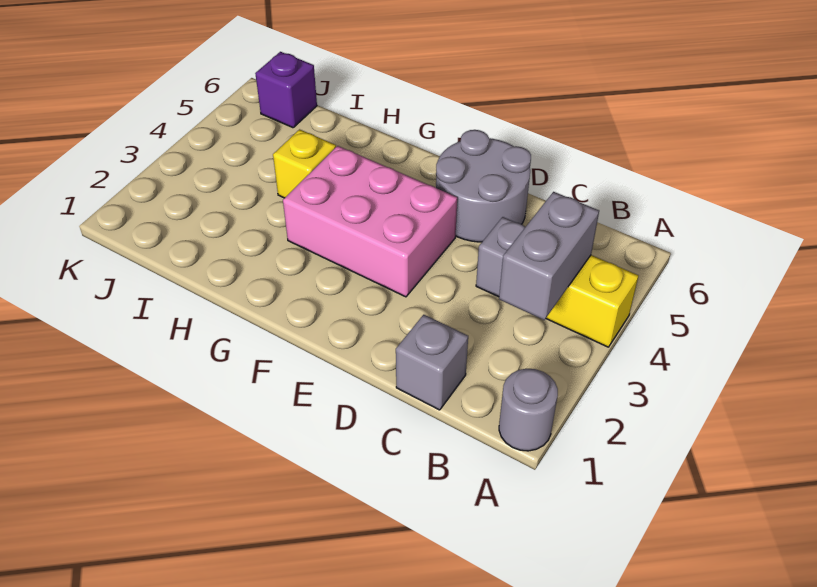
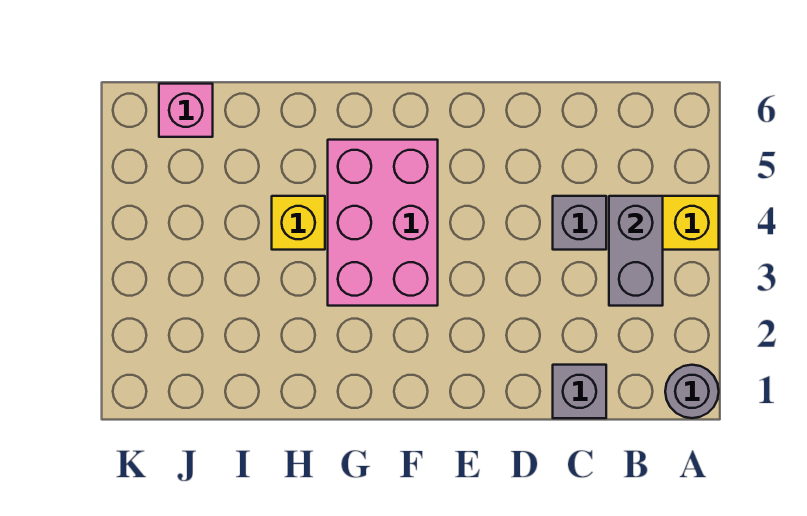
grey round brick D5:E6 level 1 -> none
pink brick E3:G4 level 1 -> pink brick F3:G5 level 1
purple brick J6 level 1 -> pink brick J6 level 1

